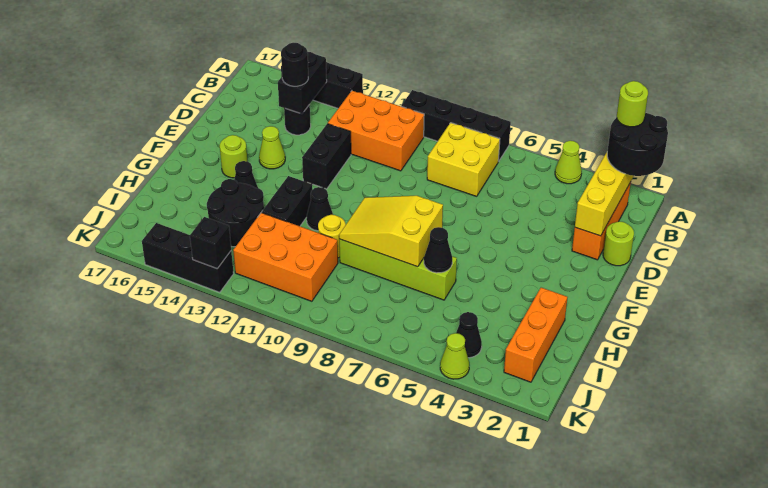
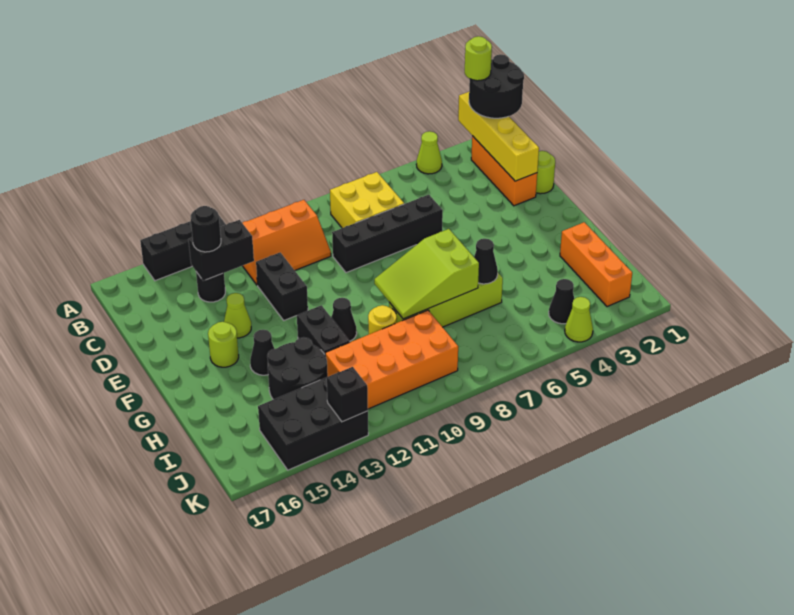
black brick A7:A10 level 1 -> black brick D6:D9 level 1
orange brick B10:C12 level 1 -> orange slope B10:C12 level 1 top B
black brick B14:C14 level 2 -> black brick C13:C14 level 2
yellow slope G7:H9 level 2 top 7 -> lime slope G7:H9 level 2 top 7
orange brick I10:J12 level 1 -> orange brick I9:J12 level 1
black brick K13:K15 level 1 -> black brick J13:K15 level 1

